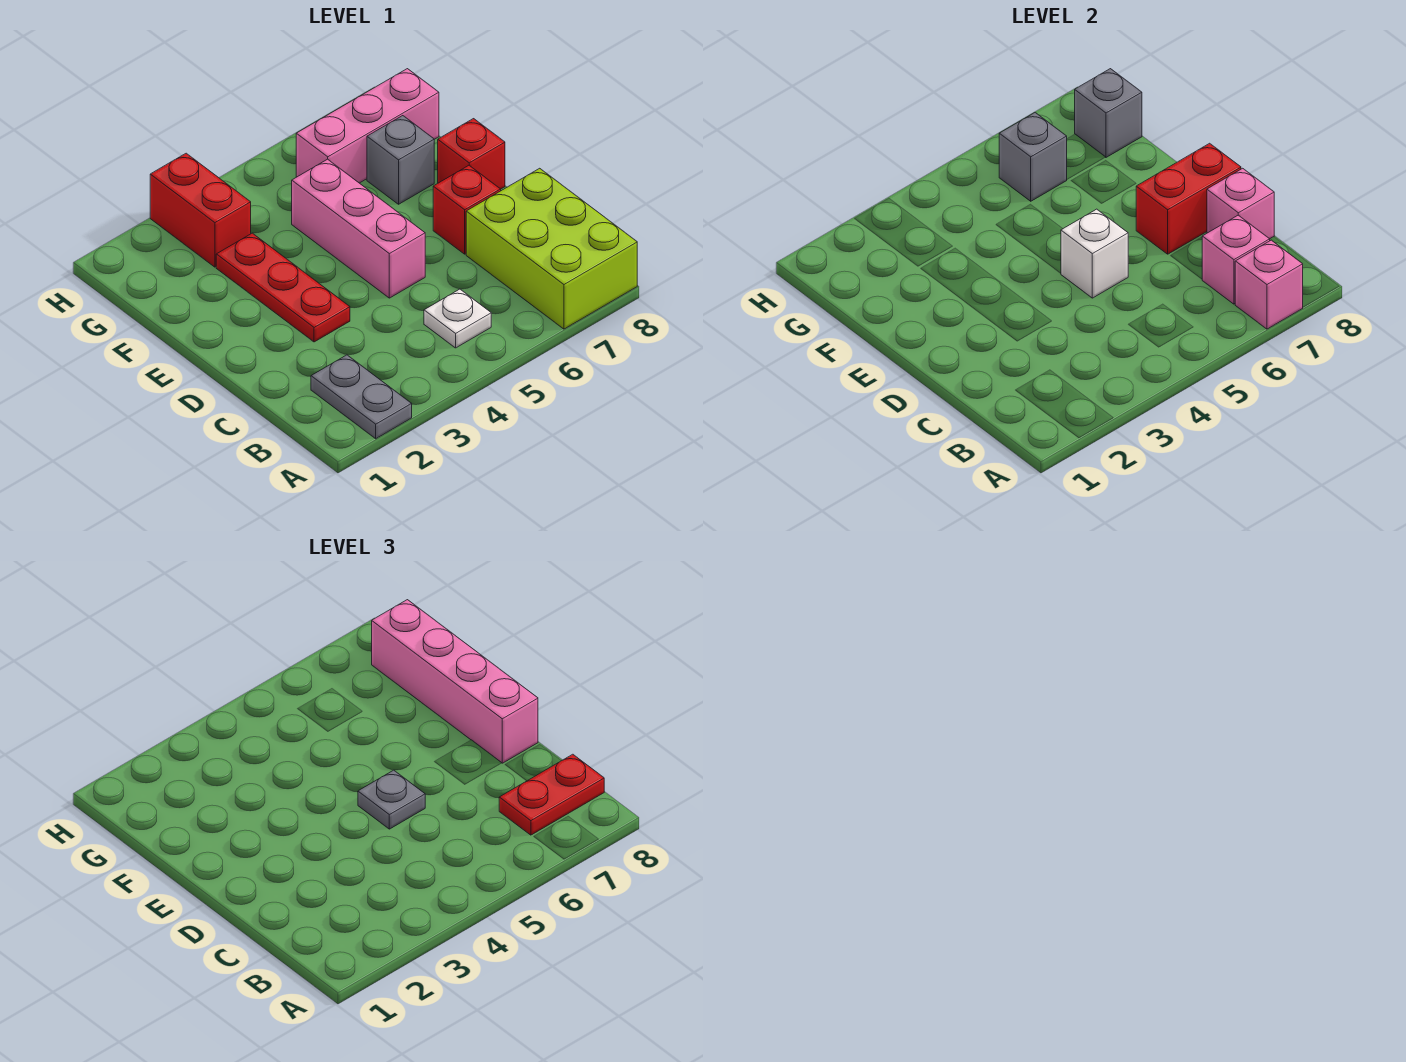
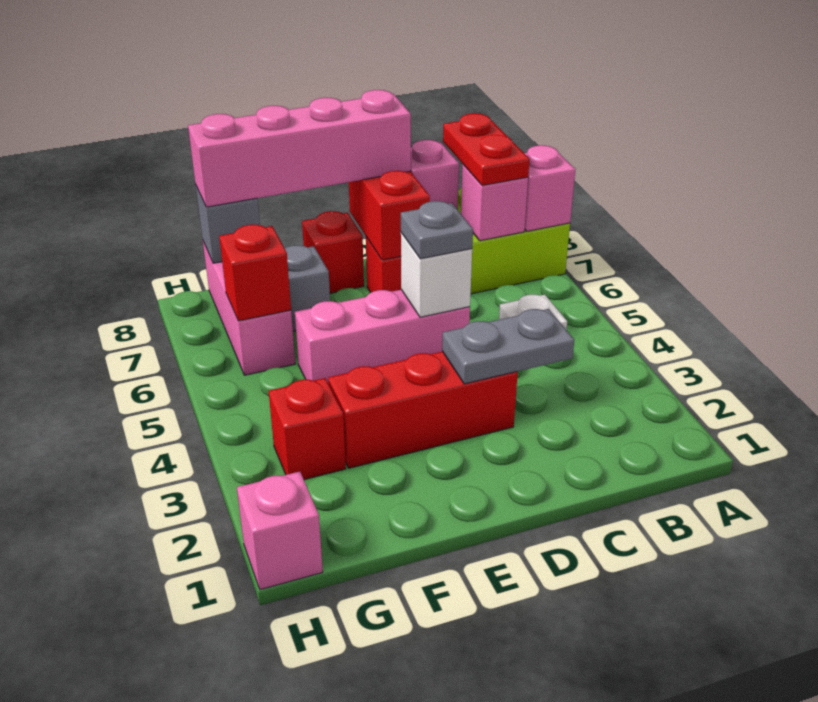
grey plate A2:B2 level 1 -> grey plate C3:D3 level 2
red plate D3:F3 level 1 -> red brick D3:F3 level 1
red brick G3:H3 level 1 -> red brick G3 level 1
grey brick G6 level 2 -> red brick G6 level 2
none -> pink brick H1 level 1

